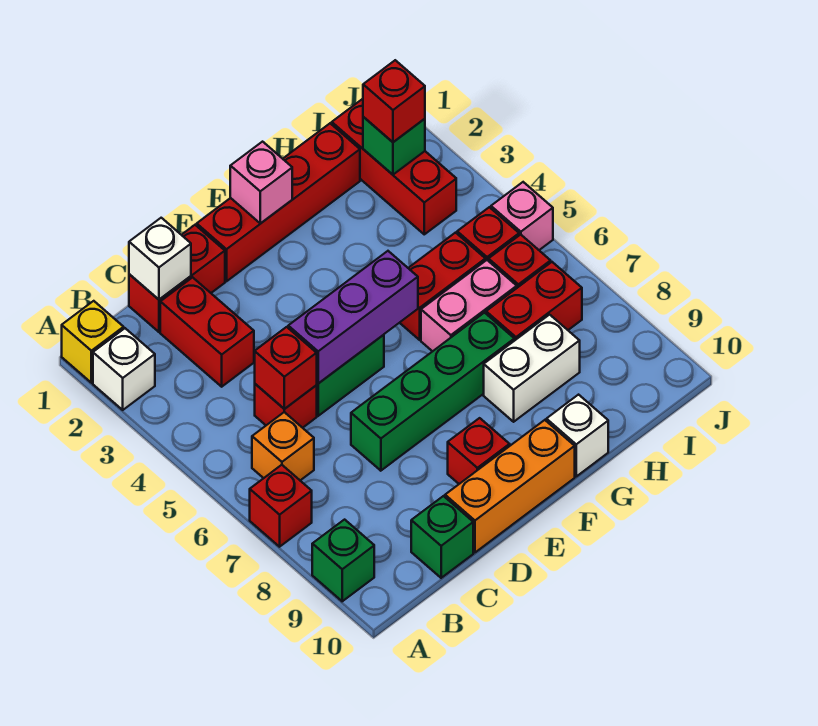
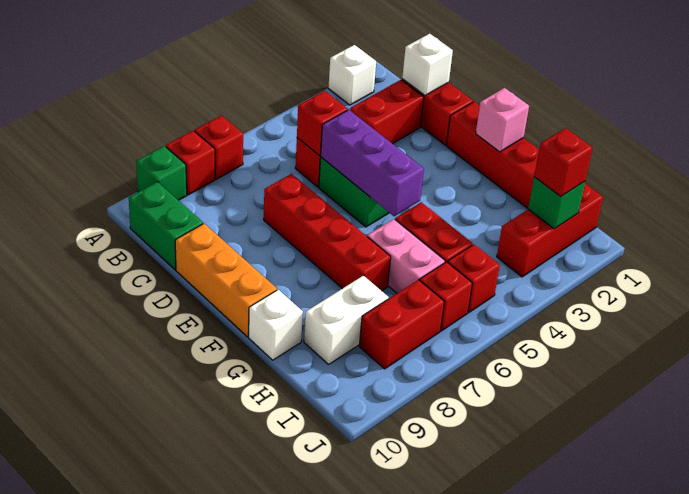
yellow brick A1 level 1 -> none
orange brick B6 level 1 -> none
green brick C10 level 1 -> green brick B10:C10 level 1
green brick D7:G7 level 1 -> red brick D7:G7 level 1
red brick E9 level 1 -> red brick A8 level 1
white brick G8:H8 level 1 -> white brick H8:H9 level 1
red brick H7:I7 level 1 -> red brick I7:I8 level 1
pink brick J5 level 1 -> none

